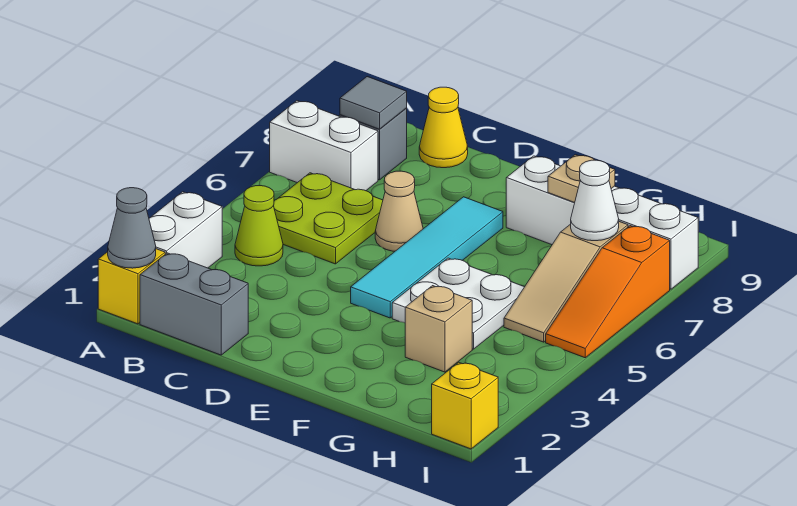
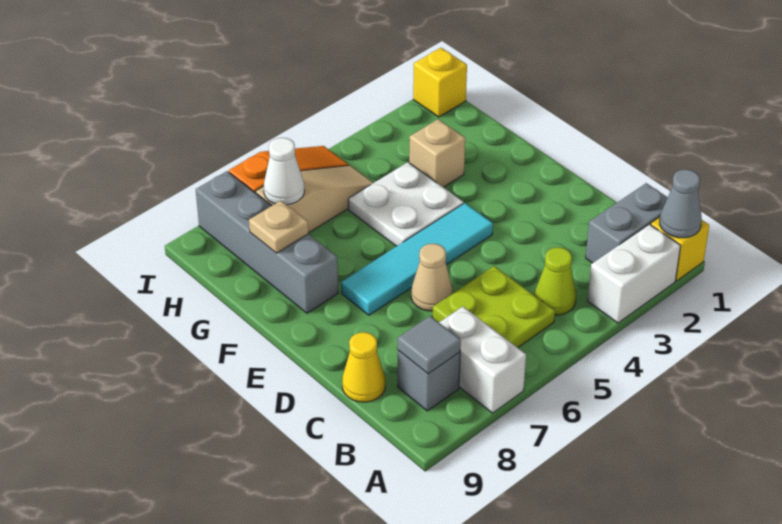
grey brick B1:C1 level 1 -> grey brick B1:B2 level 1
white brick F8:I8 level 1 -> grey brick F8:I8 level 1

